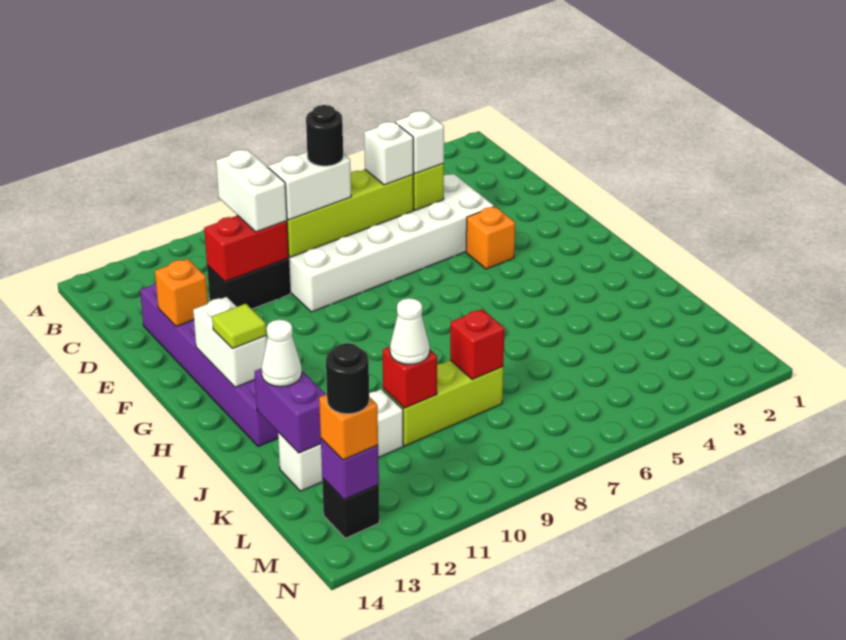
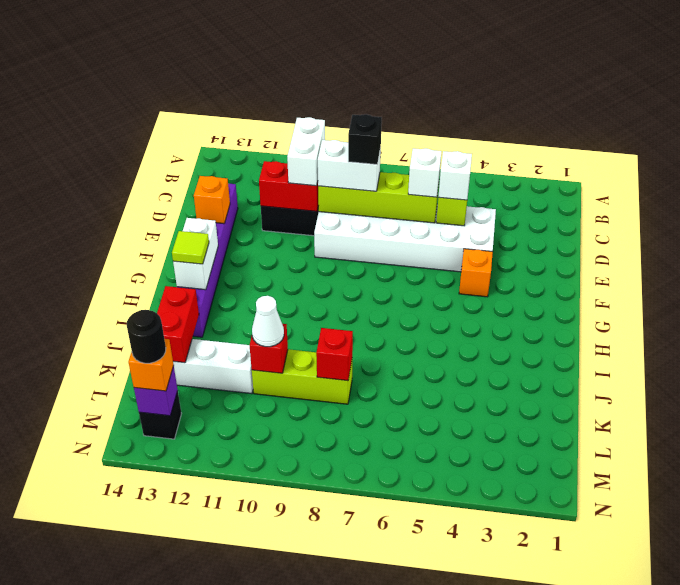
black round brick D8 level 4 -> black brick D8 level 4
purple brick J13:K13 level 2 -> red brick J13:K13 level 2
white cone J13 level 3 -> none

